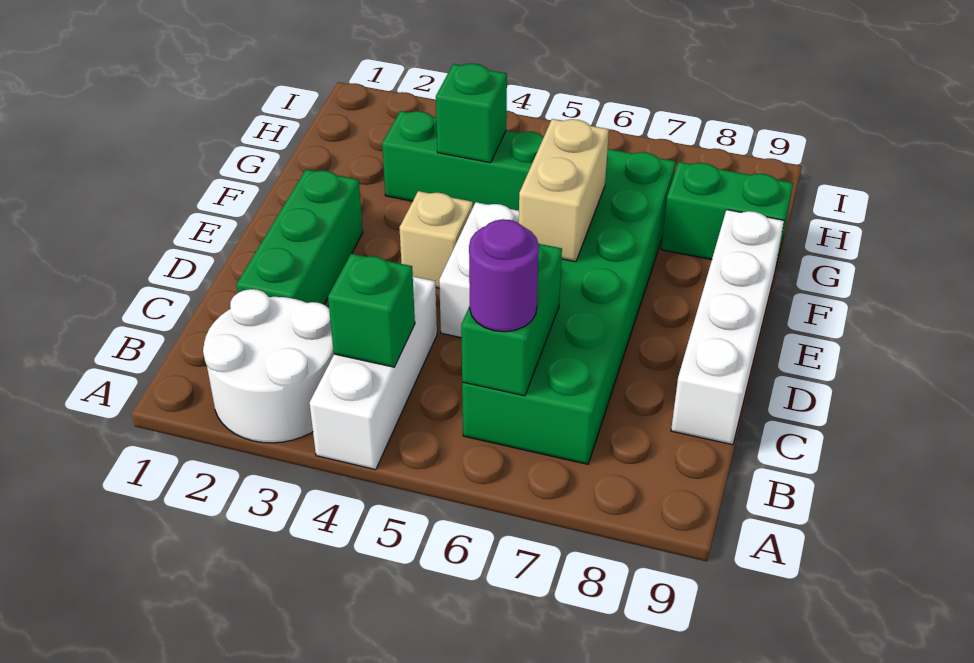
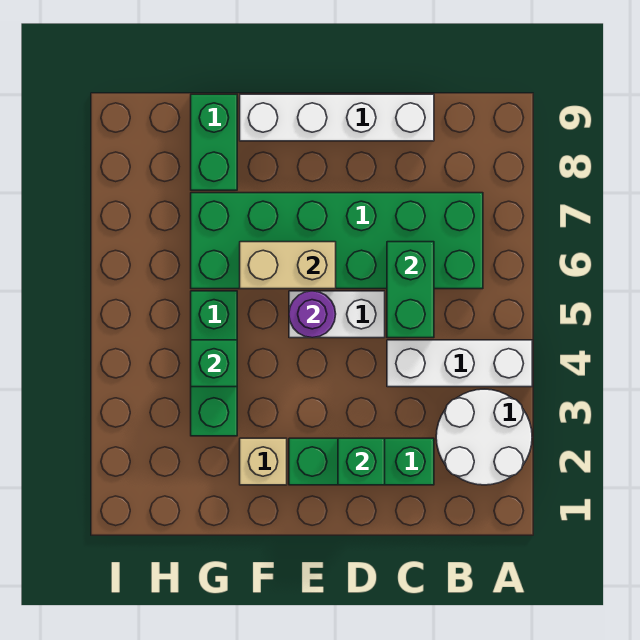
green brick B4 level 2 -> green brick D2 level 2
green brick B6:C6 level 2 -> green brick C5:C6 level 2
purple round brick B6 level 3 -> purple round brick E5 level 2
tan brick E4 level 1 -> tan brick F2 level 1

